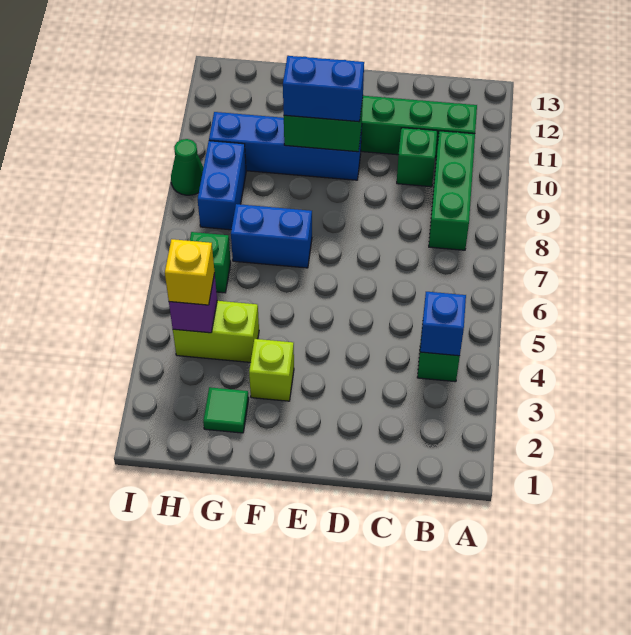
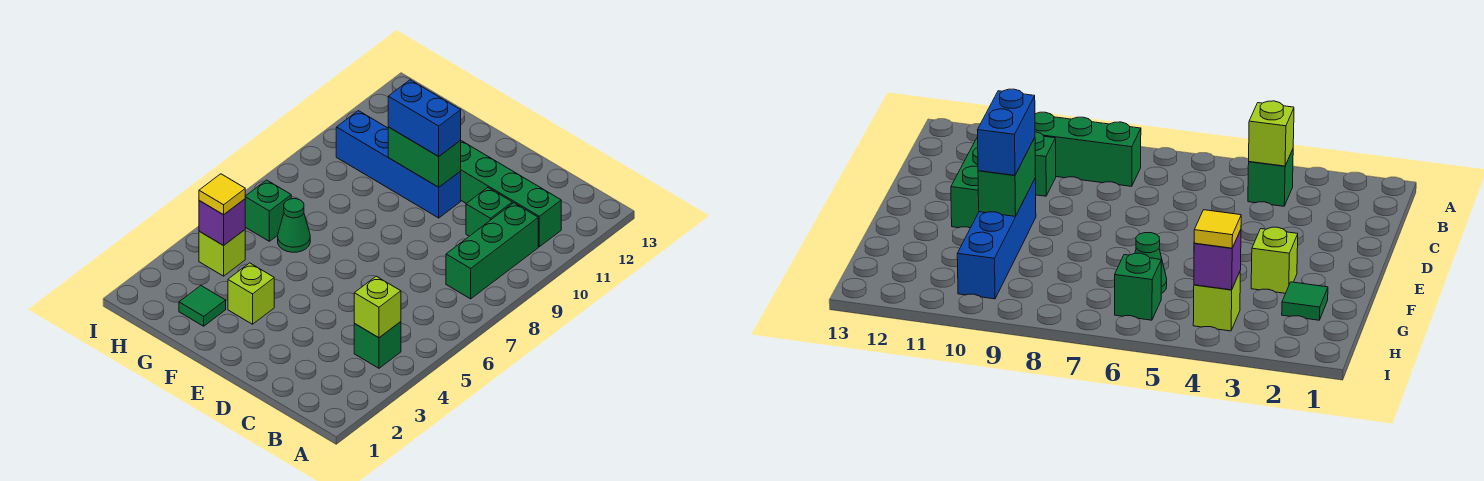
blue brick B4 level 2 -> lime brick B4 level 2
blue brick F7:G7 level 1 -> none
lime brick G4:H4 level 1 -> lime brick H4 level 1
yellow brick H4 level 3 -> yellow tile H4 level 3
blue brick H8:H9 level 1 -> none
green cone I9 level 1 -> green cone G6 level 1

